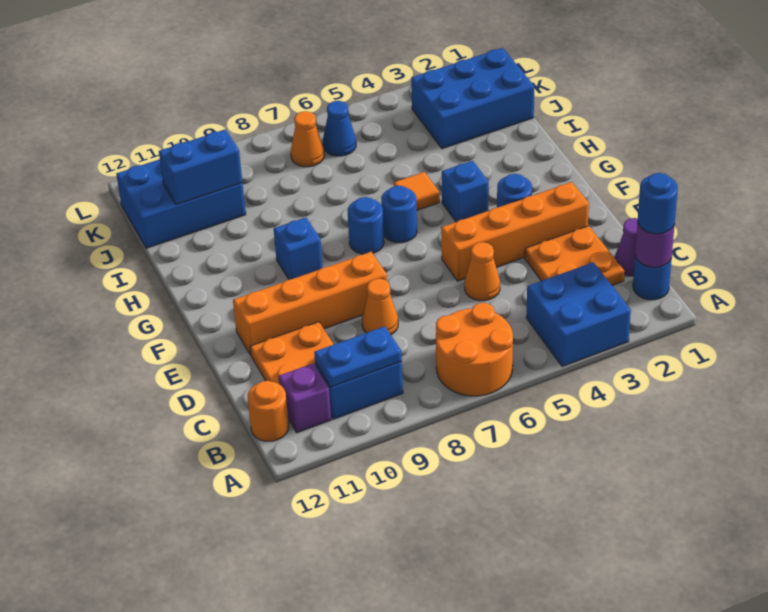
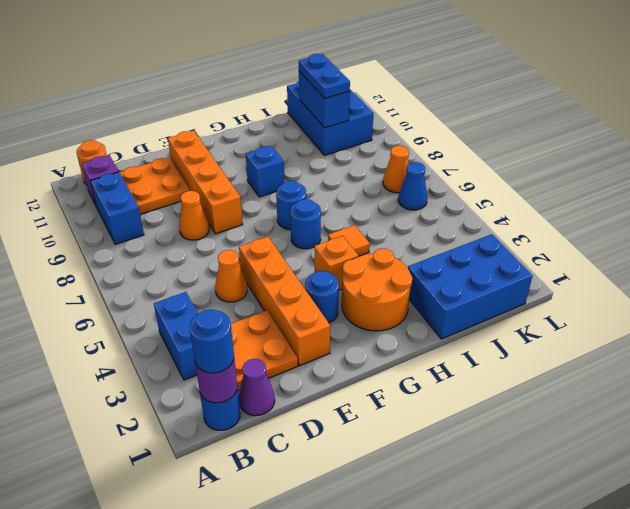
blue brick A3:B4 level 1 -> blue brick B3:B4 level 1
orange round brick A6:B7 level 1 -> orange round brick G2:H3 level 1
blue plate B9:B10 level 2 -> blue plate J10:J11 level 3
blue brick G4 level 1 -> orange brick G4 level 1
blue brick J1:K3 level 1 -> blue brick I1:K2 level 1

